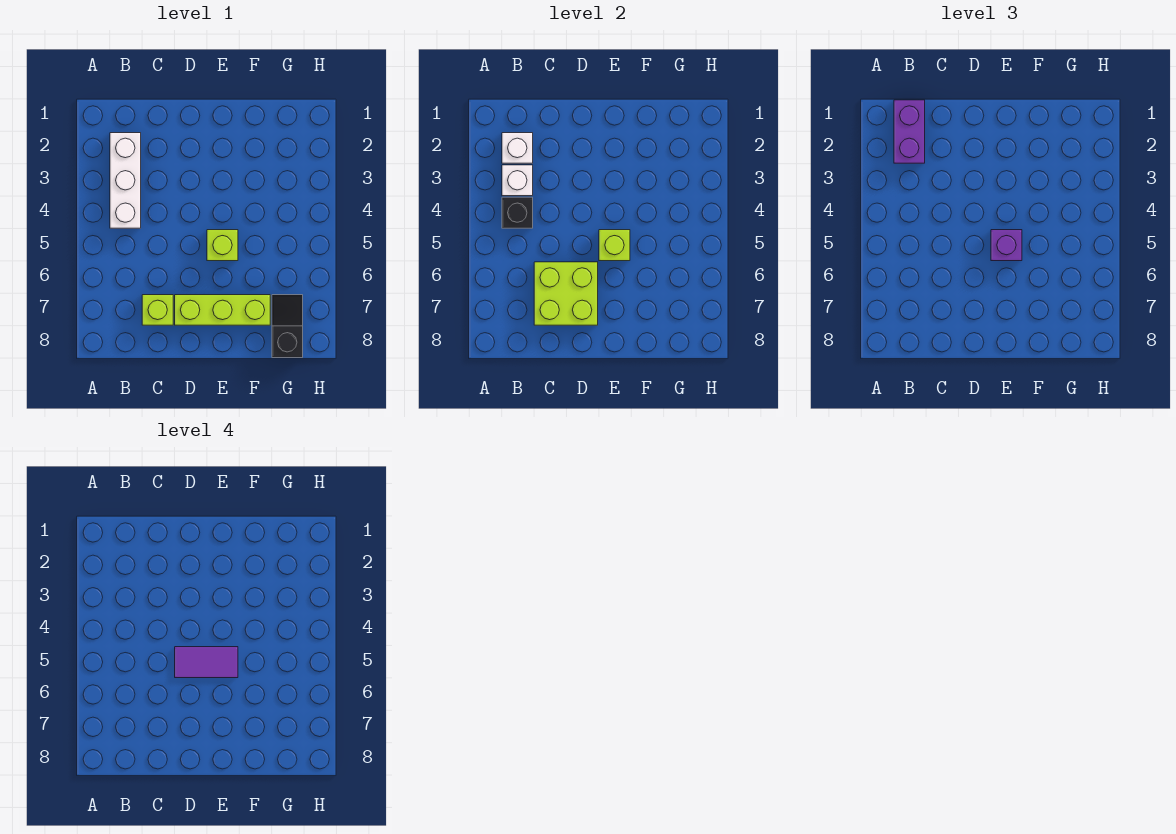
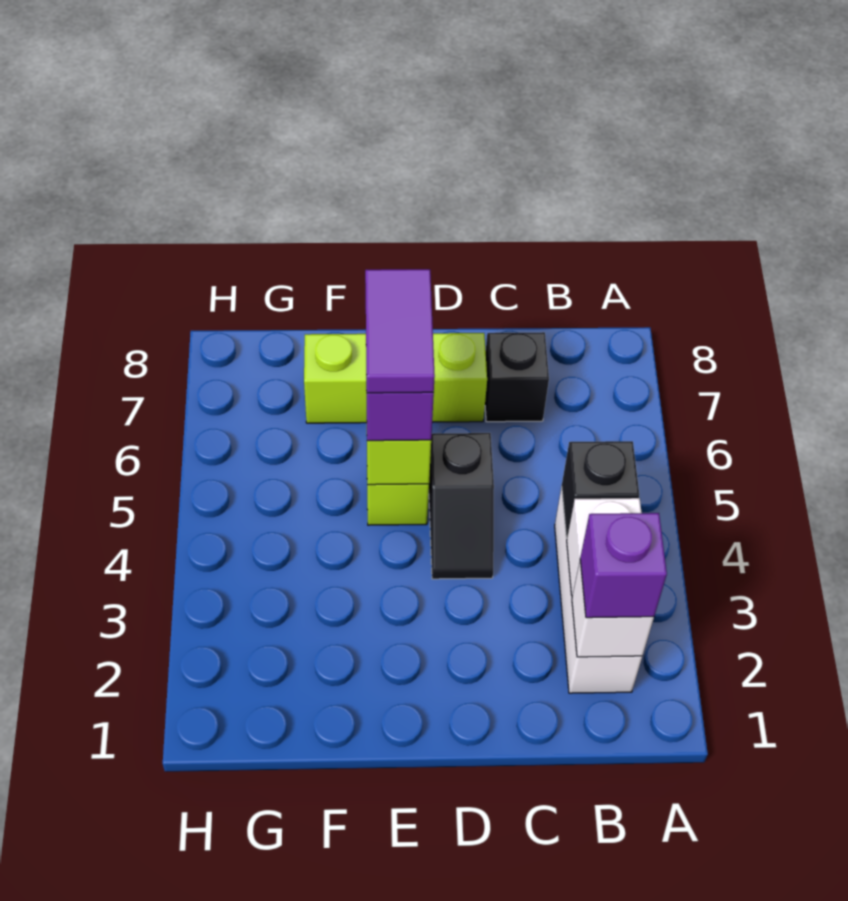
purple brick B1:B2 level 3 -> purple brick B2 level 3
lime brick C6:D7 level 2 -> none
lime brick C7 level 1 -> black brick C7 level 1
purple tile D5:E5 level 4 -> purple tile E5:E6 level 4
black slope G7:G8 level 1 top 8 -> black slope D4:D5 level 1 top 5

